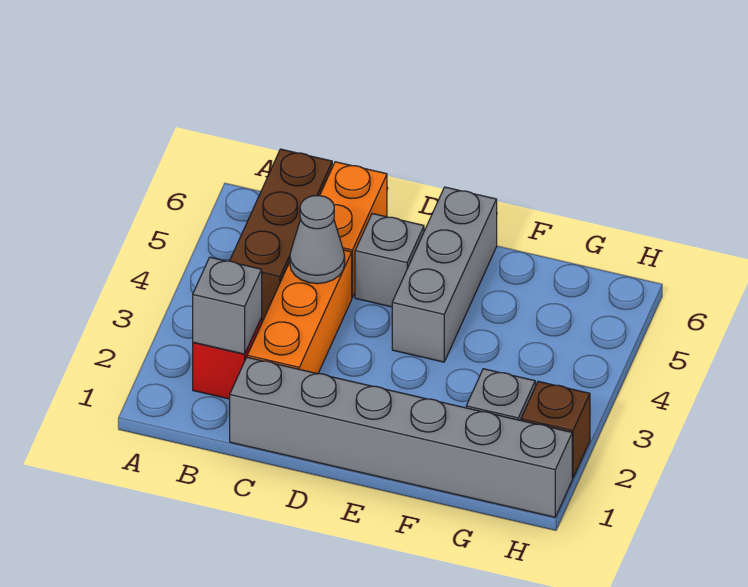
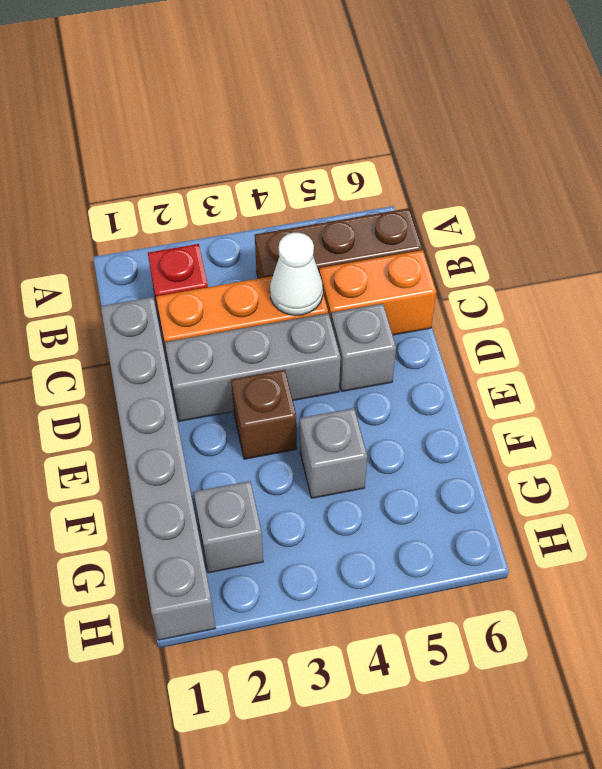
grey brick B2 level 2 -> grey brick F4 level 1
grey cone C4 level 2 -> white cone C4 level 2
grey brick E4:E6 level 1 -> grey brick D2:D4 level 1
brown brick H2 level 1 -> brown brick E3 level 1

